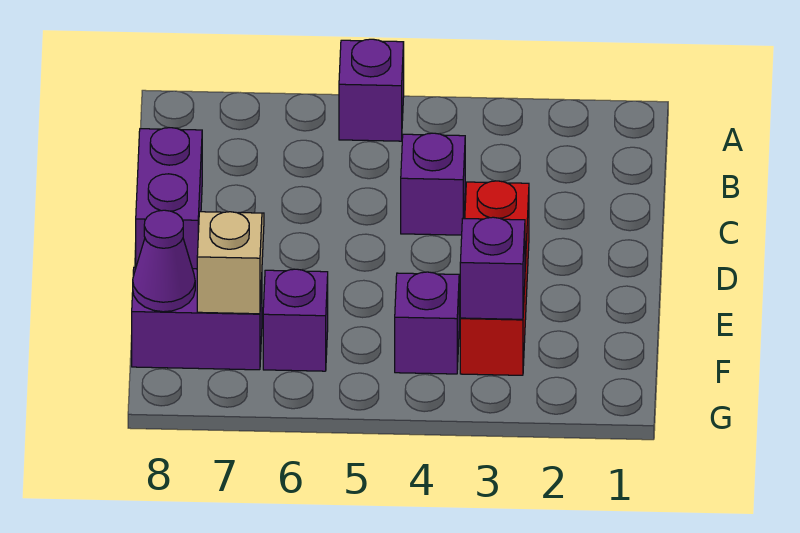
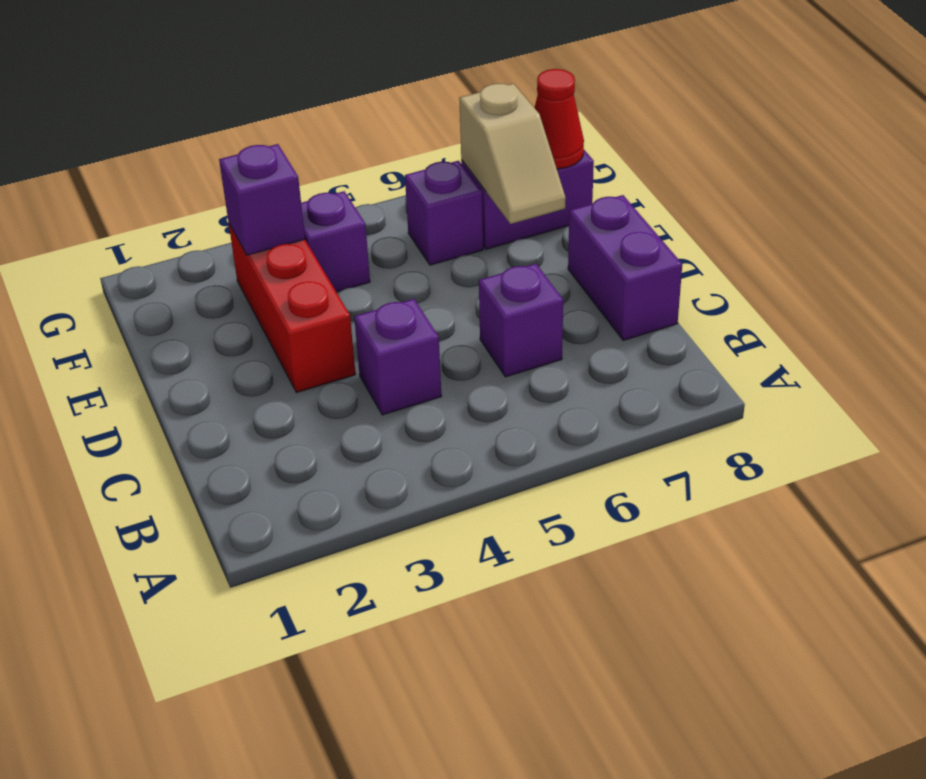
purple brick A5 level 1 -> purple brick C6 level 1
purple cone F8 level 2 -> red cone F8 level 2

